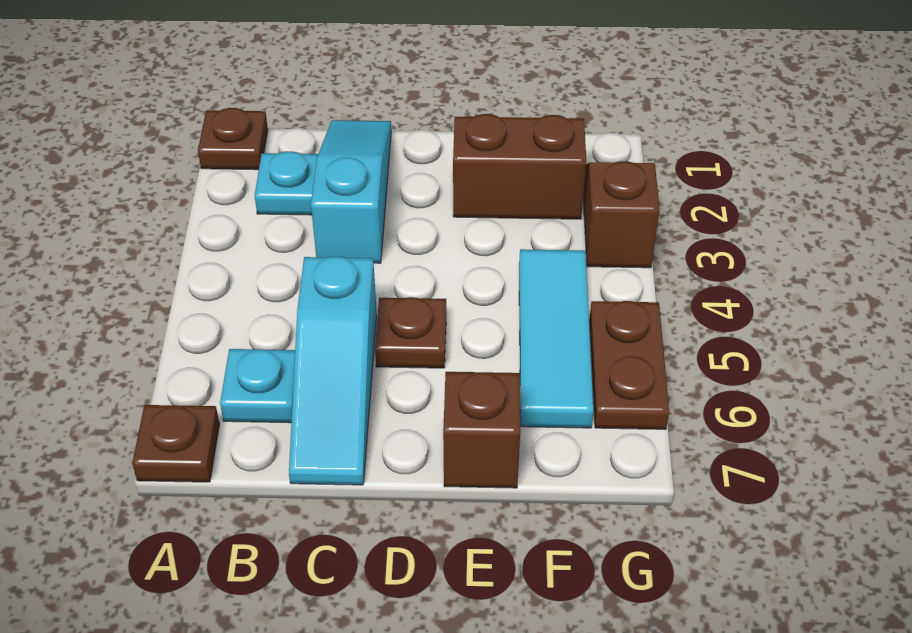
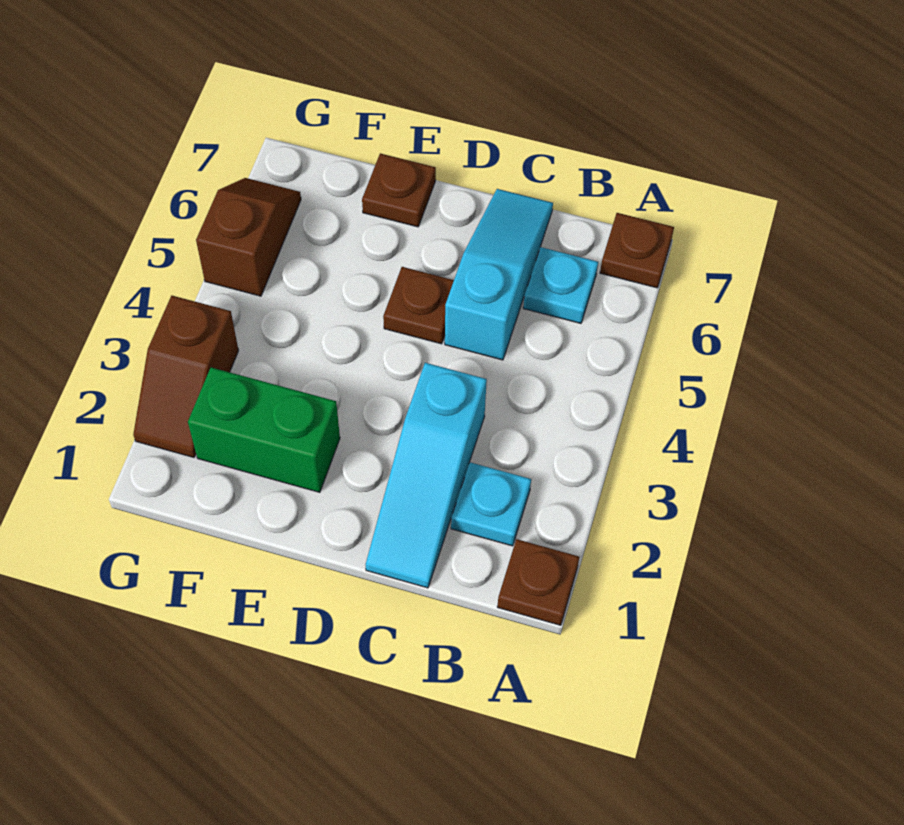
brown brick E2:F2 level 1 -> green brick E2:F2 level 1
brown brick E7 level 1 -> brown plate E7 level 1
cyan tile F4:F6 level 1 -> none
brown plate G5:G6 level 1 -> brown slope G5:G6 level 1 top 5

